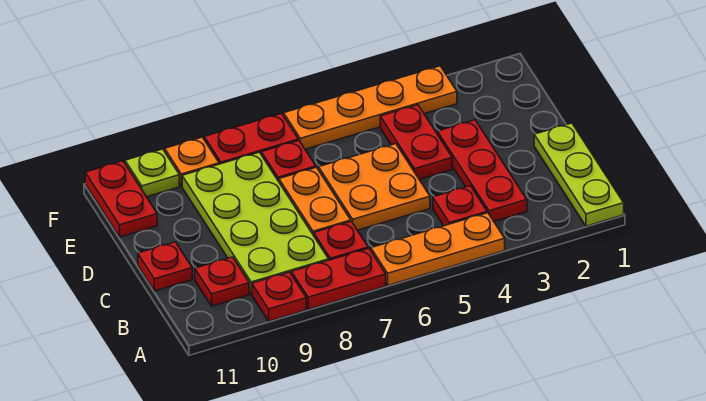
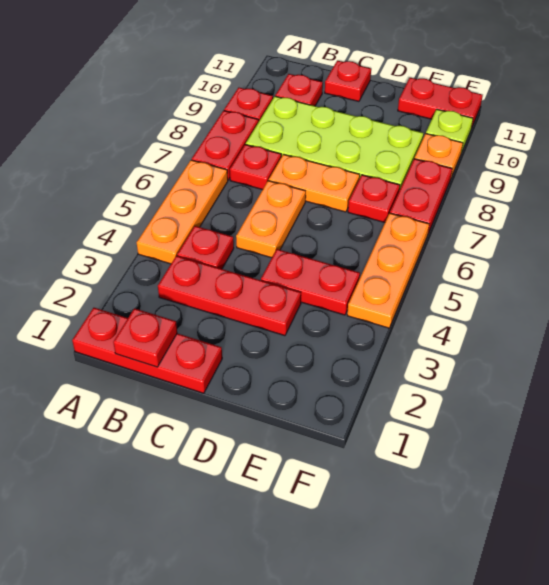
lime plate A1:C1 level 1 -> red plate A1:C1 level 1
none -> red plate B1 level 2
orange plate C5:D6 level 1 -> orange plate C5:C6 level 1
orange plate F3:F6 level 1 -> orange plate F4:F6 level 1

